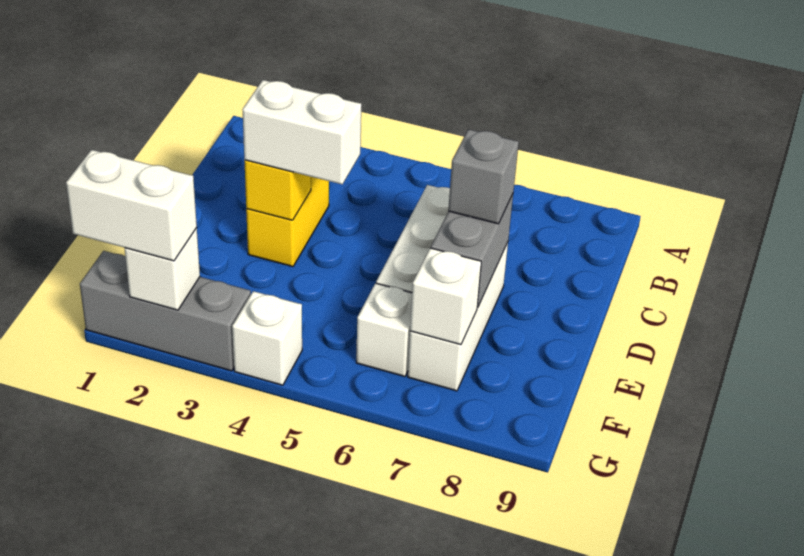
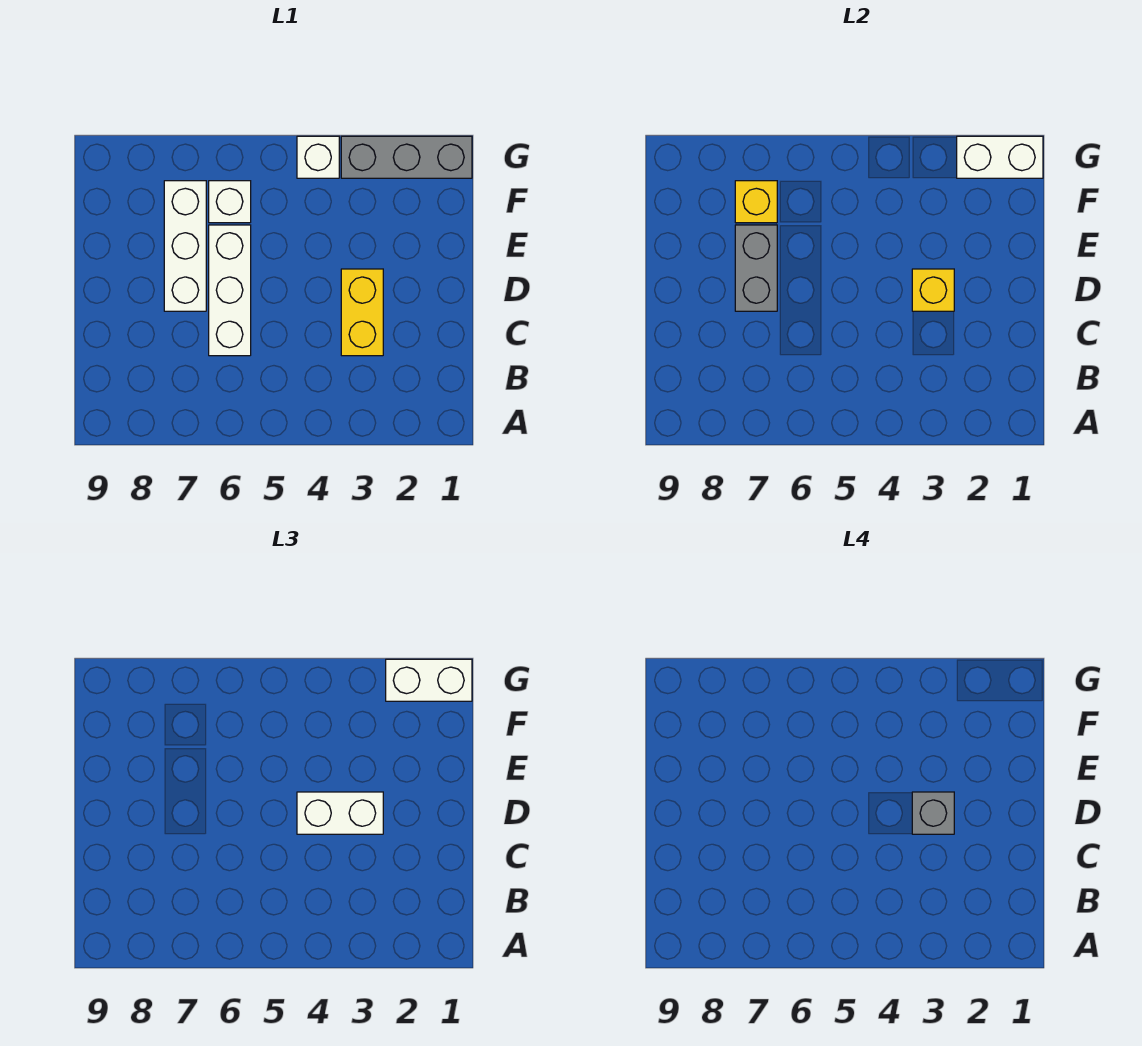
grey brick D7 level 3 -> grey brick D3 level 4
white brick F7 level 2 -> yellow brick F7 level 2
white brick G2 level 2 -> white brick G1:G2 level 2

